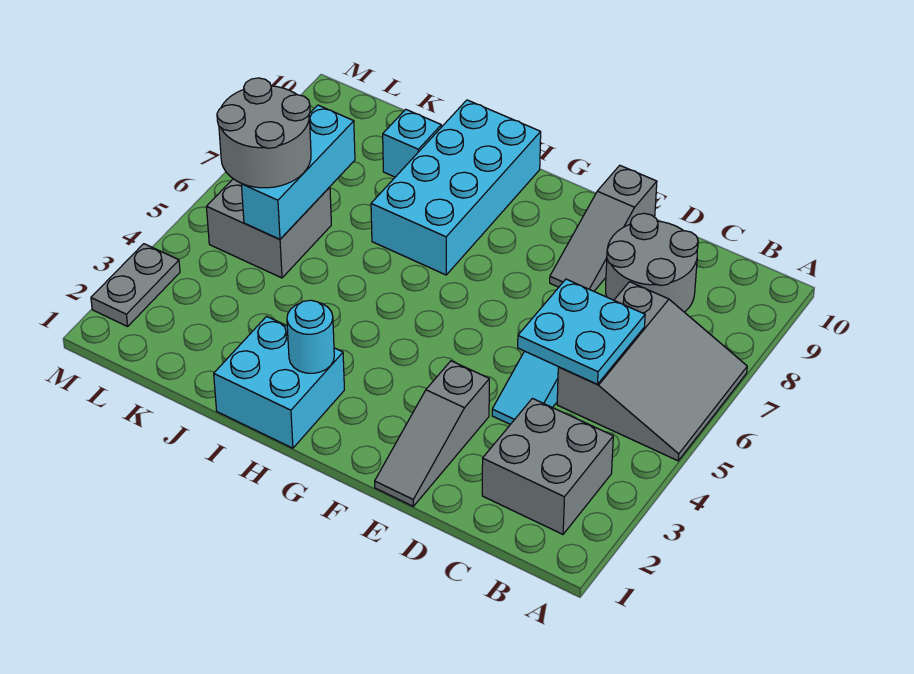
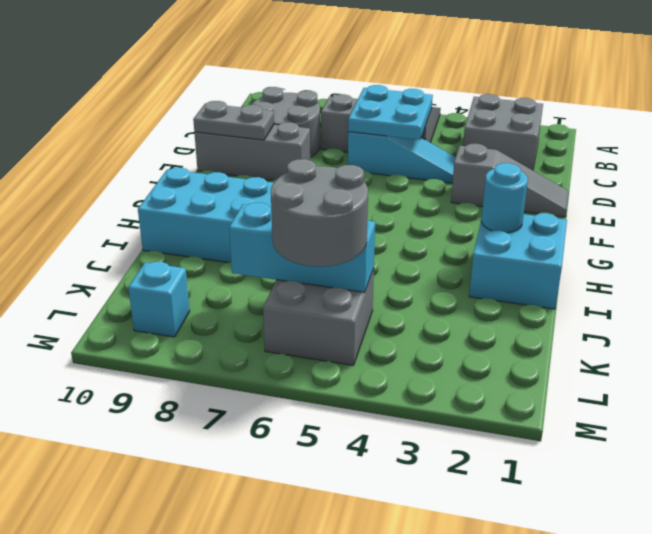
grey slope E8:E10 level 1 top 10 -> grey brick E8:E10 level 1
cyan brick J9 level 1 -> cyan brick L9 level 1
grey plate M2:M3 level 1 -> grey plate E9:E10 level 2

